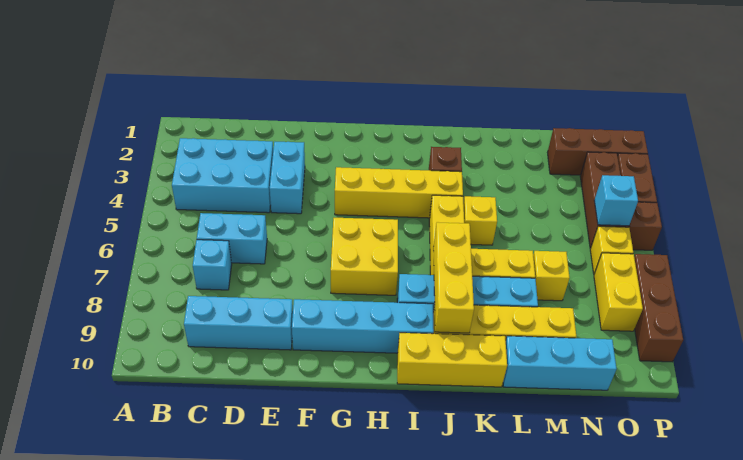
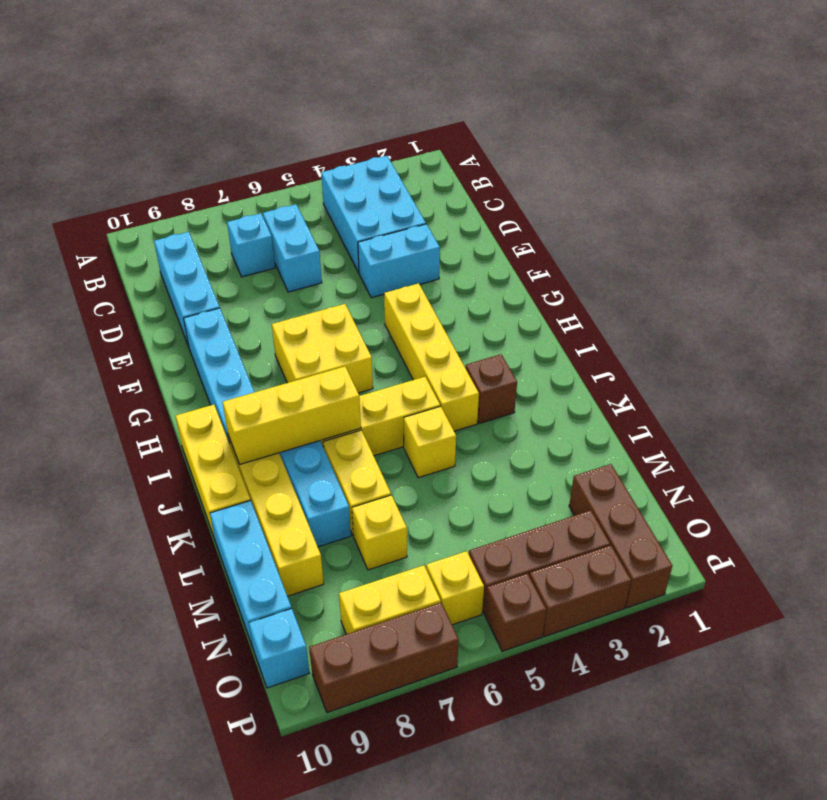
cyan brick O5 level 2 -> cyan brick O10 level 1

